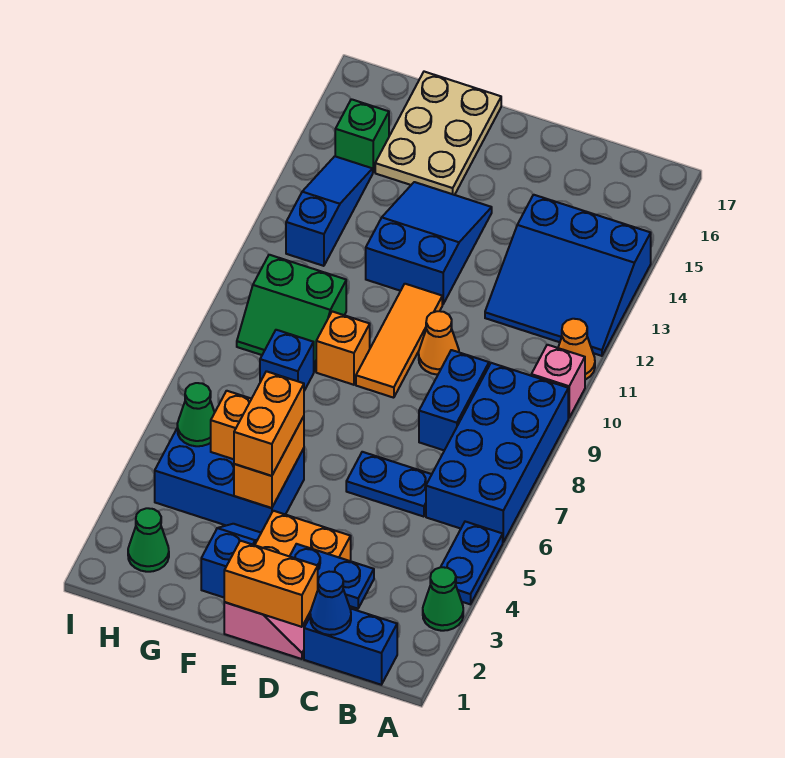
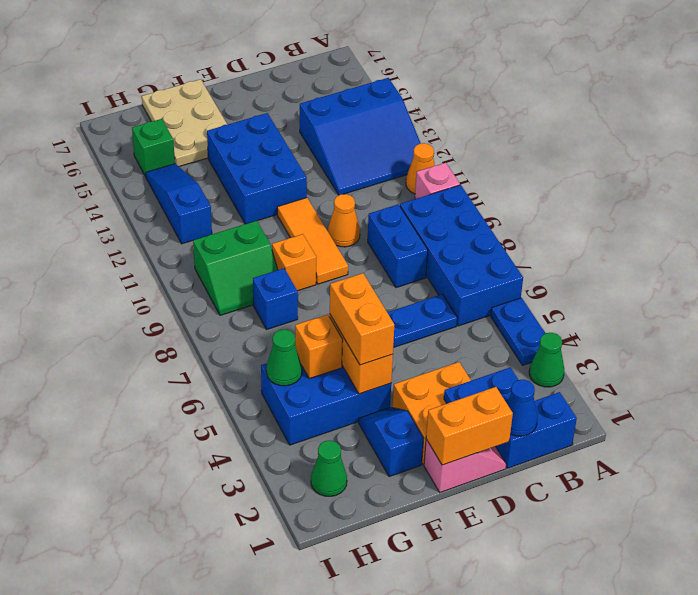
blue slope E12:F14 level 1 top 12 -> blue brick E12:F14 level 1

